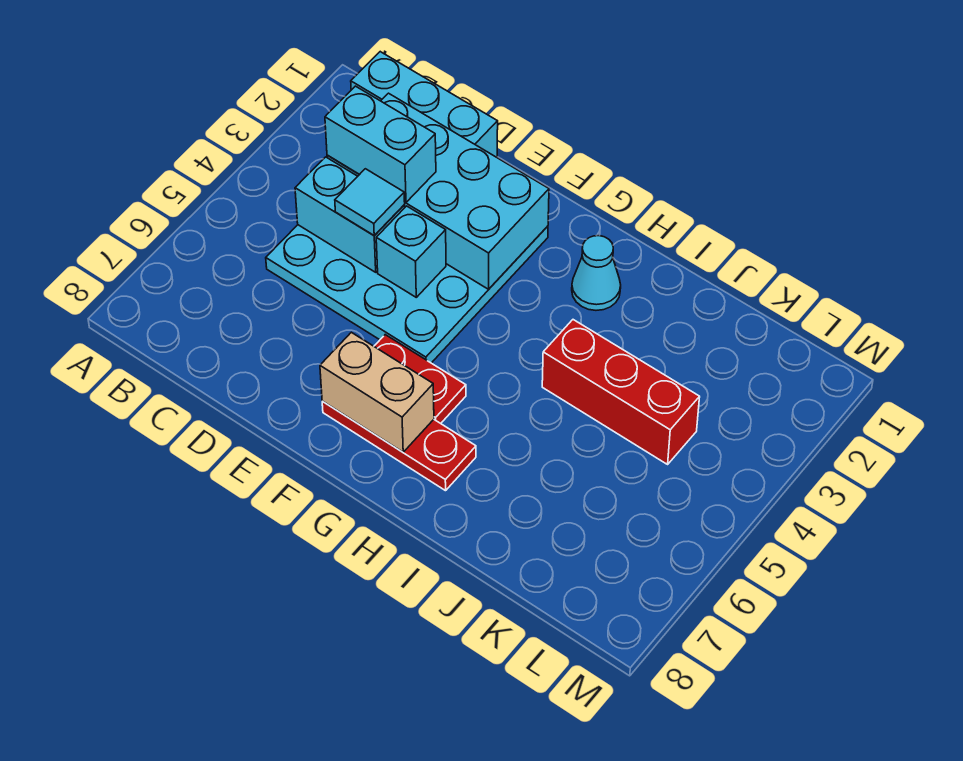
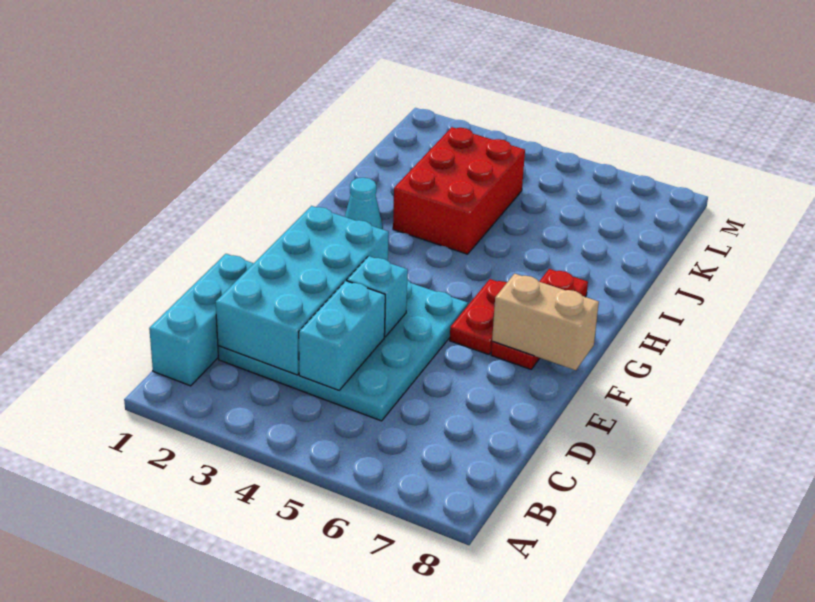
cyan brick C3:D3 level 3 -> none
cyan tile D4 level 3 -> none
tan brick F7:G7 level 2 -> tan brick F7:F8 level 2
red brick I4:K4 level 1 -> red brick I3:K4 level 1

